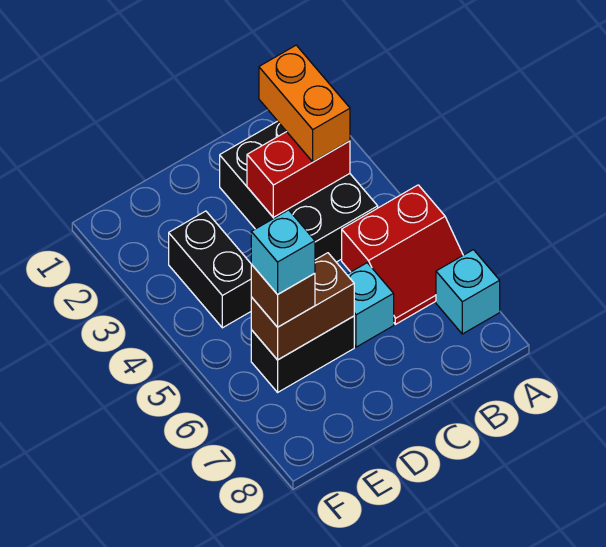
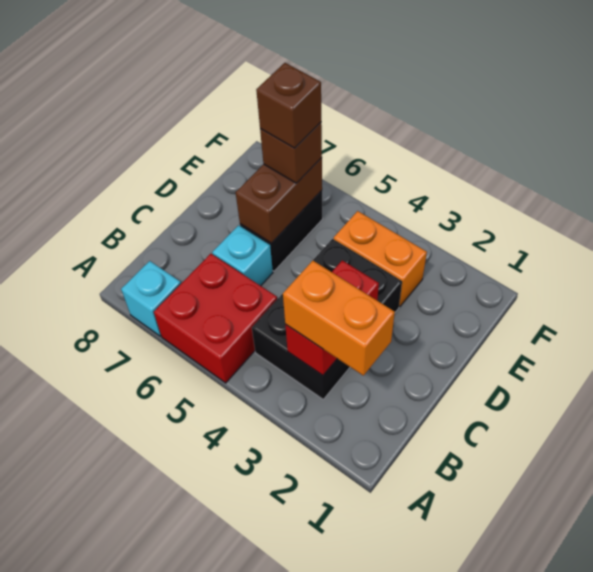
red slope A5:B6 level 1 top 5 -> red brick A5:B6 level 1
black brick B2:C4 level 1 -> black brick B3:D4 level 1
black brick E3:E4 level 1 -> orange brick E3:E4 level 1
cyan brick E6 level 4 -> brown brick E6 level 4

